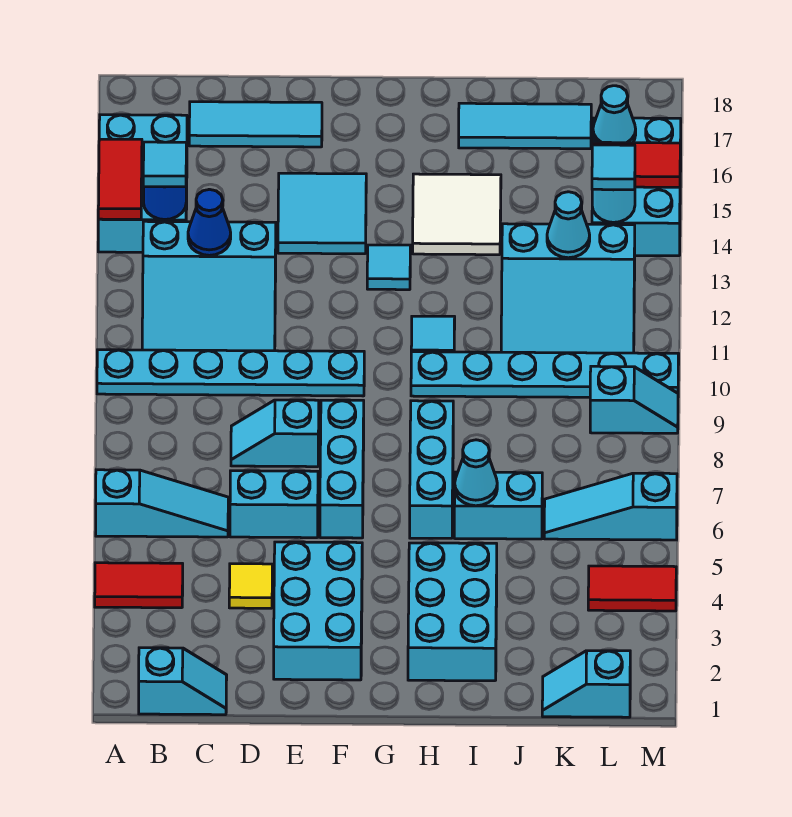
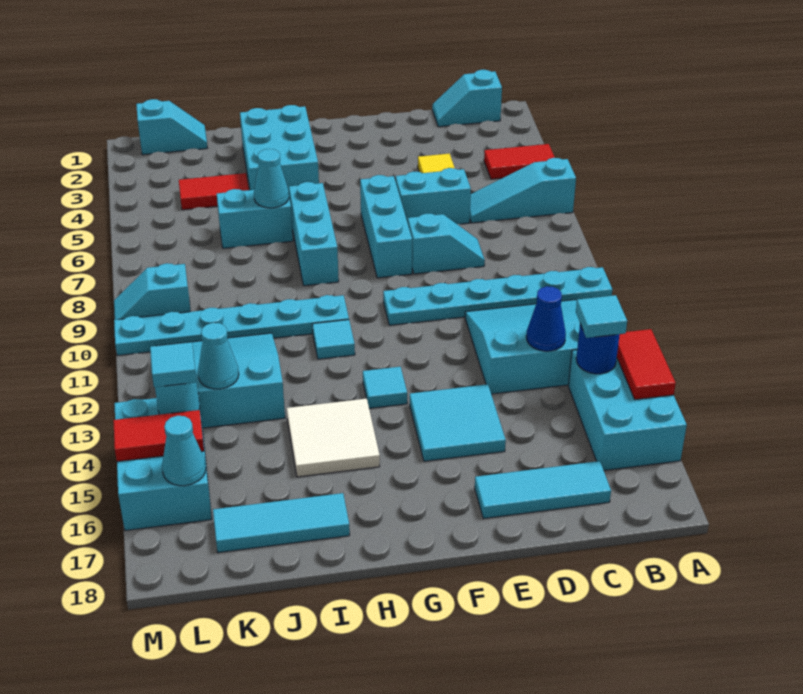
cyan brick E2:F4 level 1 -> none
cyan slope K6:M6 level 1 top M -> none
red tile L4:M4 level 1 -> red tile J4:K4 level 1

